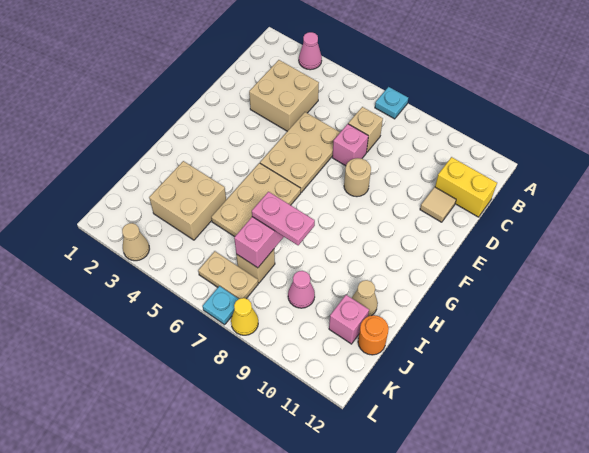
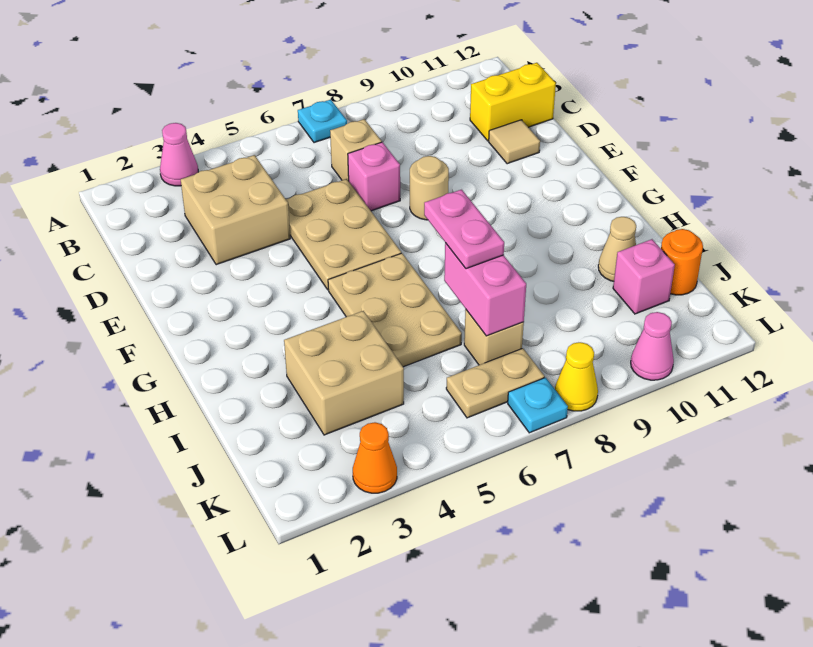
pink plate I7:I8 level 3 -> pink plate H7:I7 level 3
pink cone J9 level 1 -> pink cone L10 level 1
tan cone L3 level 1 -> orange cone L3 level 1

